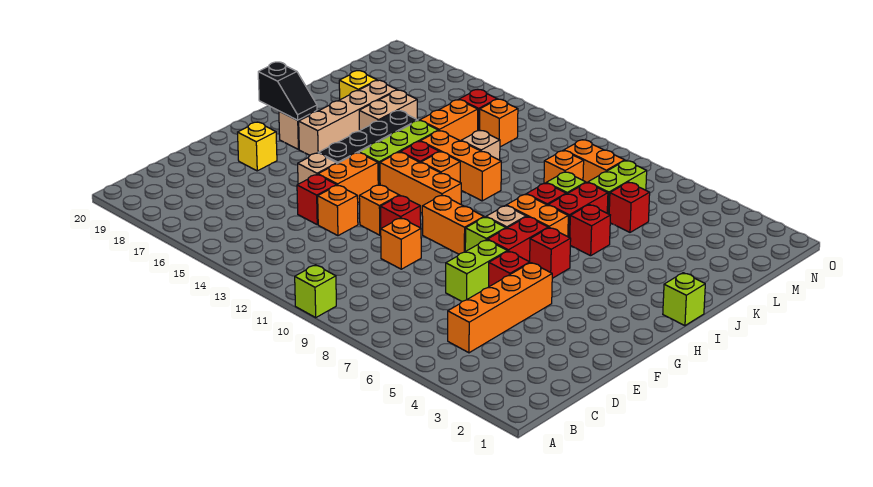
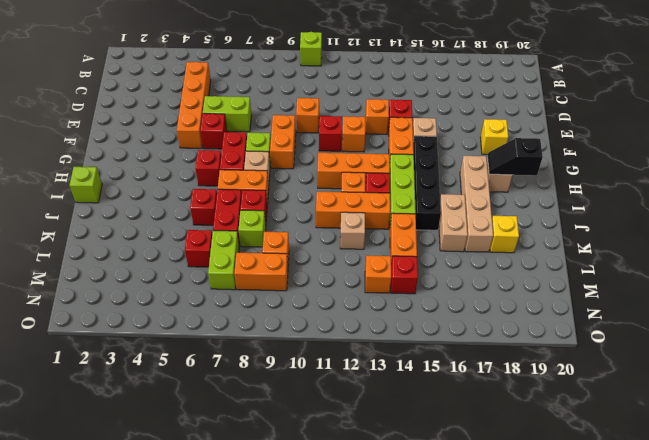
lime brick E7:F7 level 1 -> lime brick E6:E7 level 1
orange brick G9:G10 level 1 -> orange brick F9:G9 level 1

